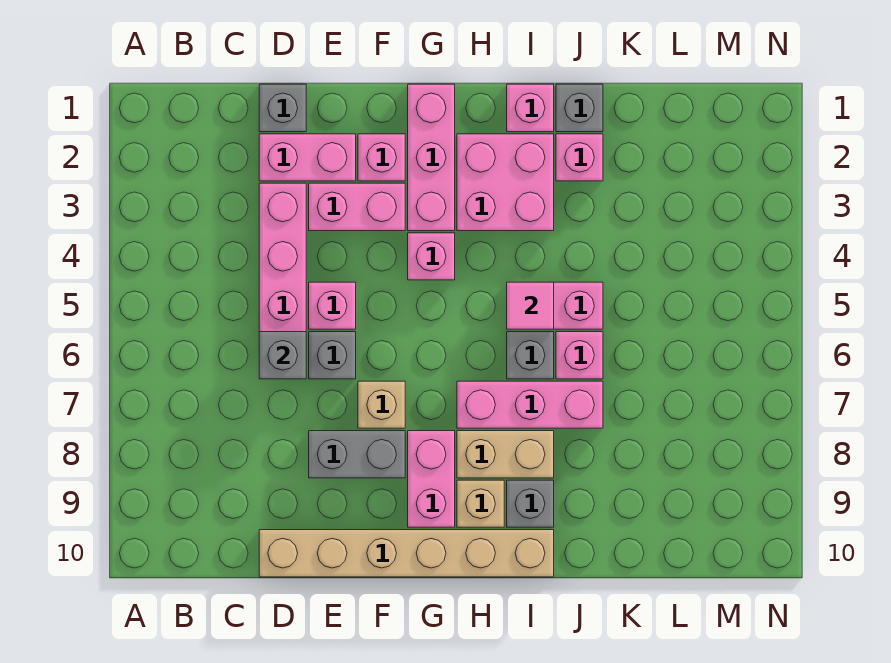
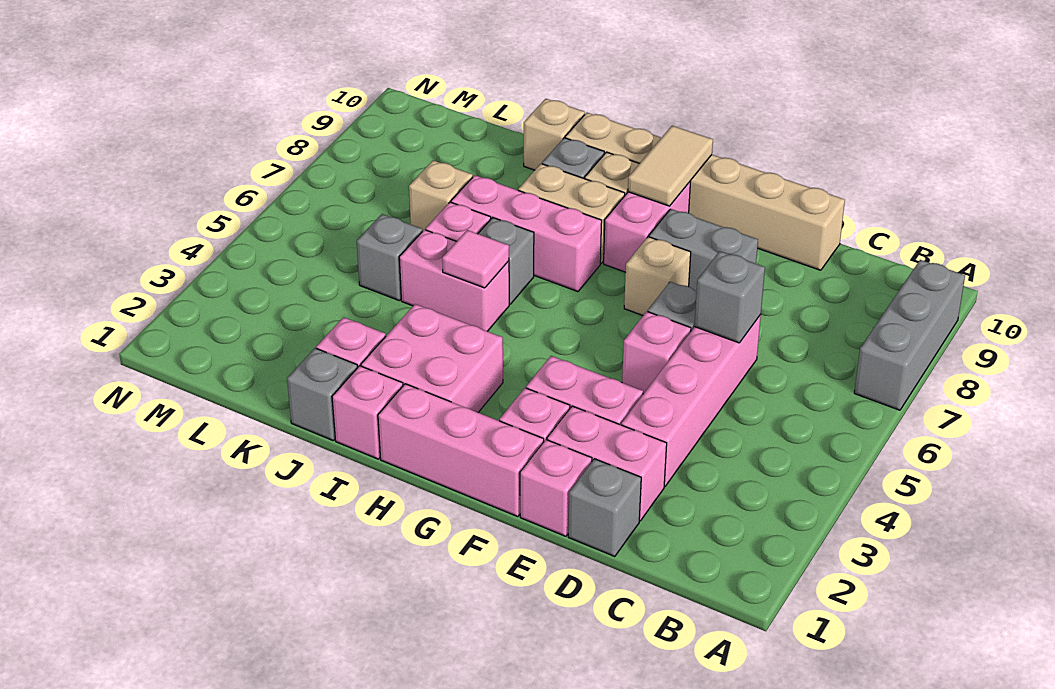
none -> grey brick A7:A9 level 1
pink brick G1:G3 level 1 -> pink brick F1:H1 level 1
pink brick G4 level 1 -> pink brick E1 level 1
none -> tan tile G9:G10 level 2
none -> tan brick J10 level 1
none -> grey brick K5 level 1
none -> tan brick K7 level 1

